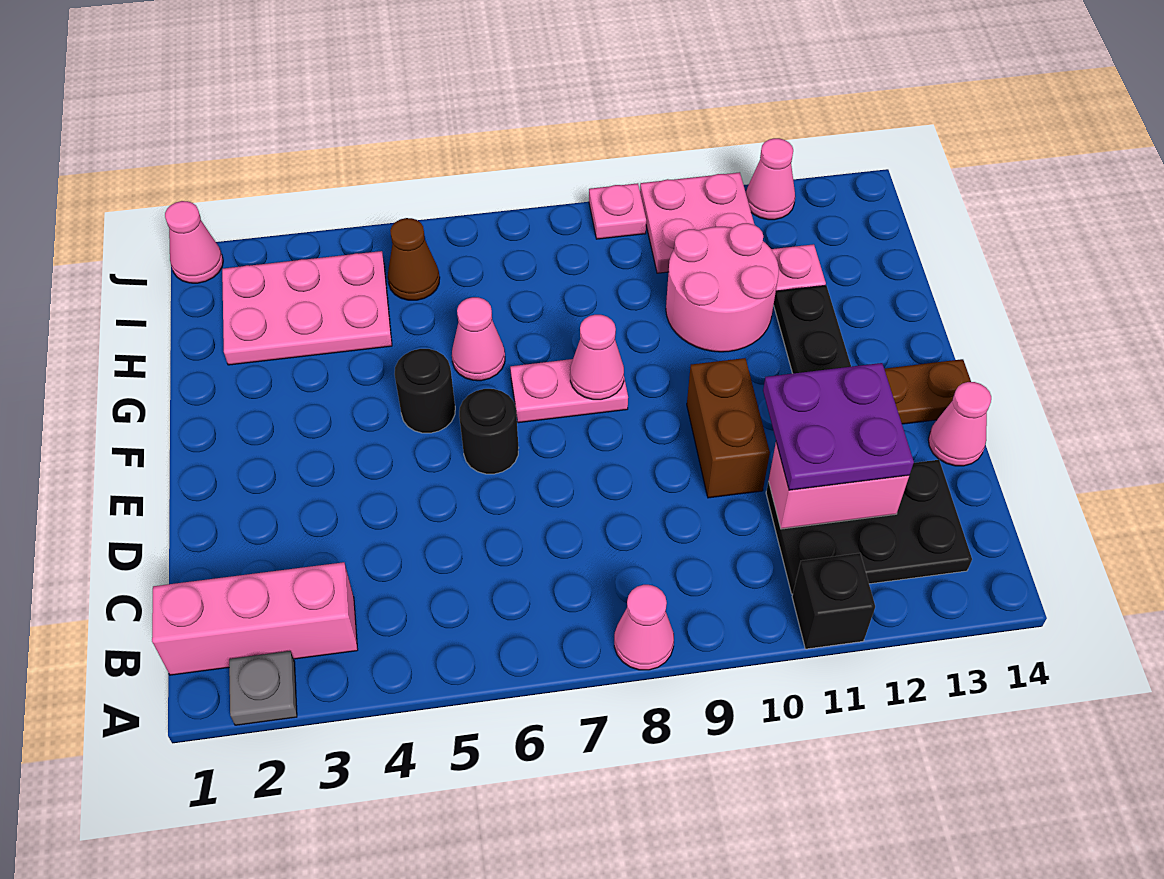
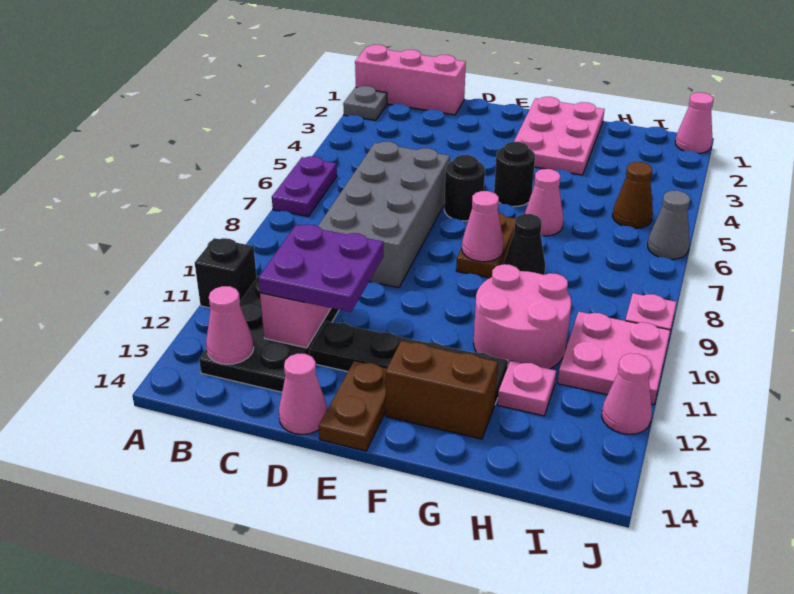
none -> purple plate A6:A7 level 1
pink cone A8 level 1 -> pink cone B13 level 2
pink brick B1:B3 level 1 -> pink brick A1:C1 level 1
none -> grey brick C6:D9 level 1
brown brick D10:E10 level 1 -> brown brick F13:G13 level 1
pink plate F7:F8 level 1 -> brown plate F7:F8 level 1
none -> black cone G8 level 1
pink plate H2:I4 level 1 -> pink plate F1:G3 level 1
none -> grey cone J6 level 1

